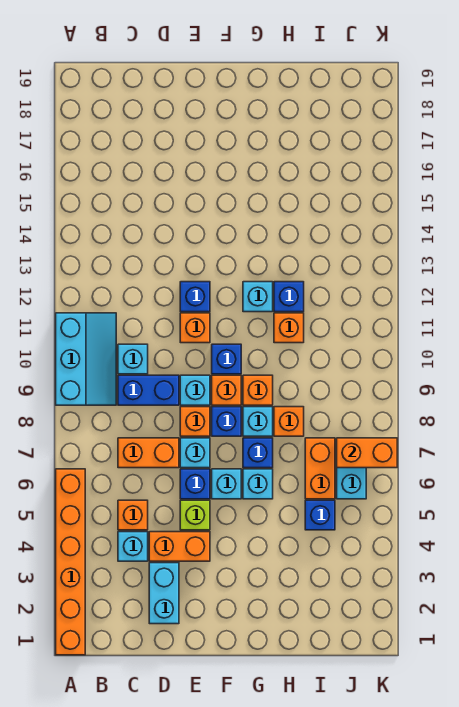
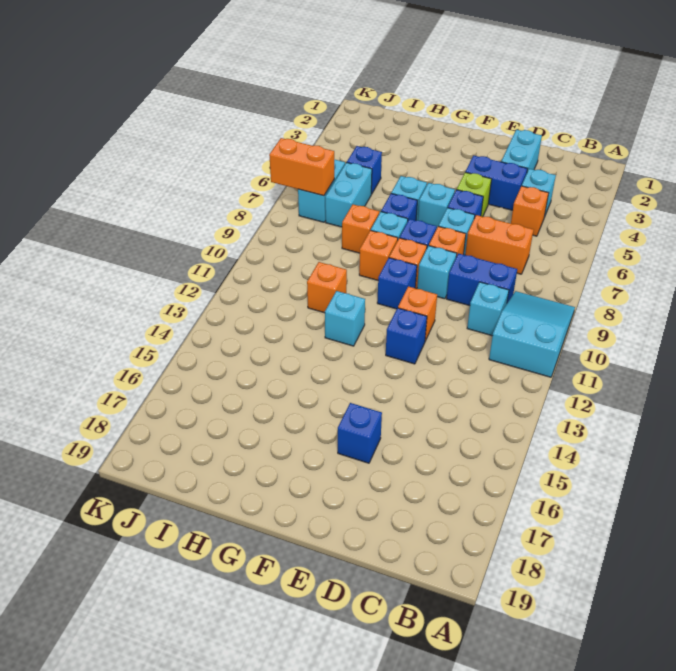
orange brick A1:A6 level 1 -> none
cyan slope A9:B11 level 1 top A -> cyan slope A9:B11 level 1 top 11
orange brick D4:E4 level 1 -> blue brick D4:E4 level 1
blue brick H12 level 1 -> blue brick E16 level 1
orange brick I6:I7 level 1 -> cyan brick I6:I7 level 1

